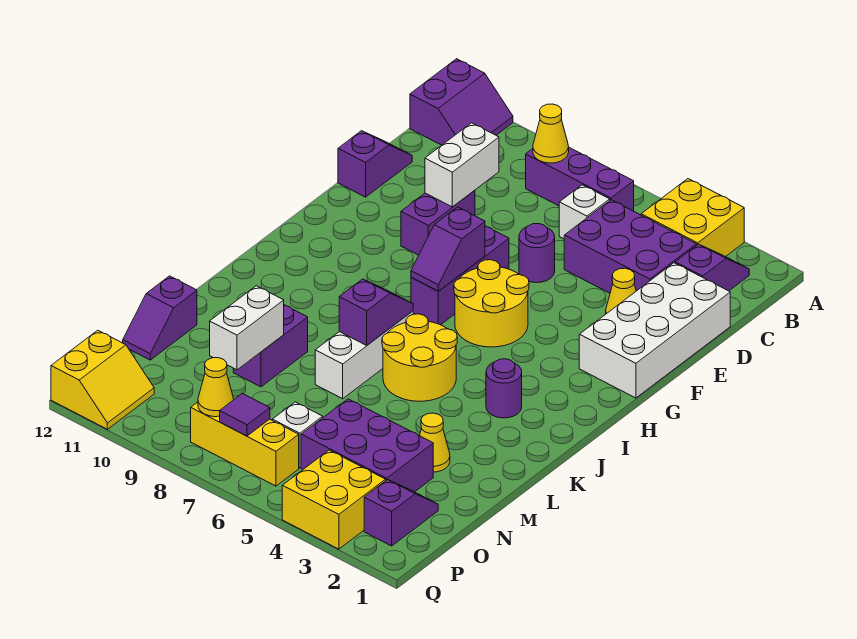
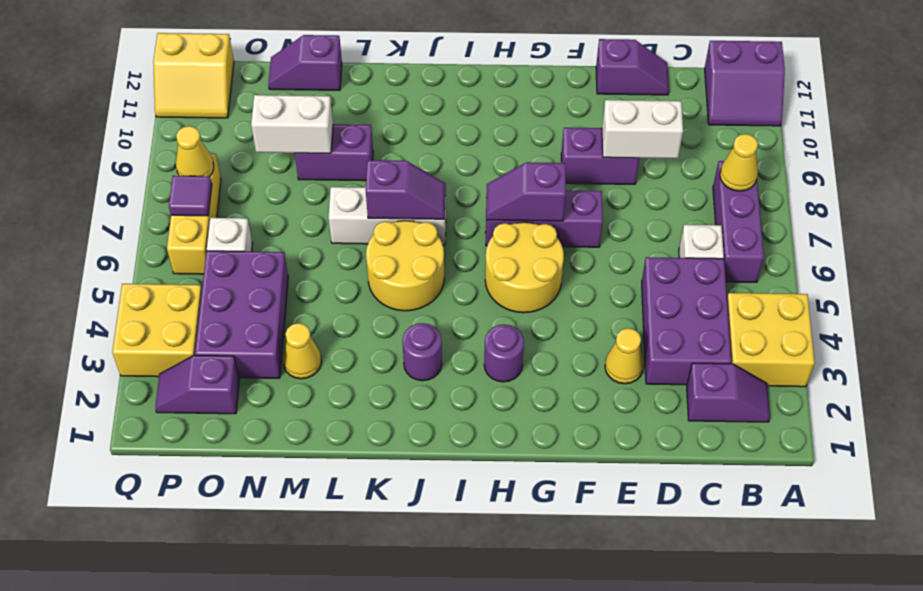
white brick D1:G2 level 1 -> none
purple round brick E6 level 1 -> purple round brick H3 level 1
purple slope O2:P2 level 1 top P -> purple slope O2:P2 level 1 top O

